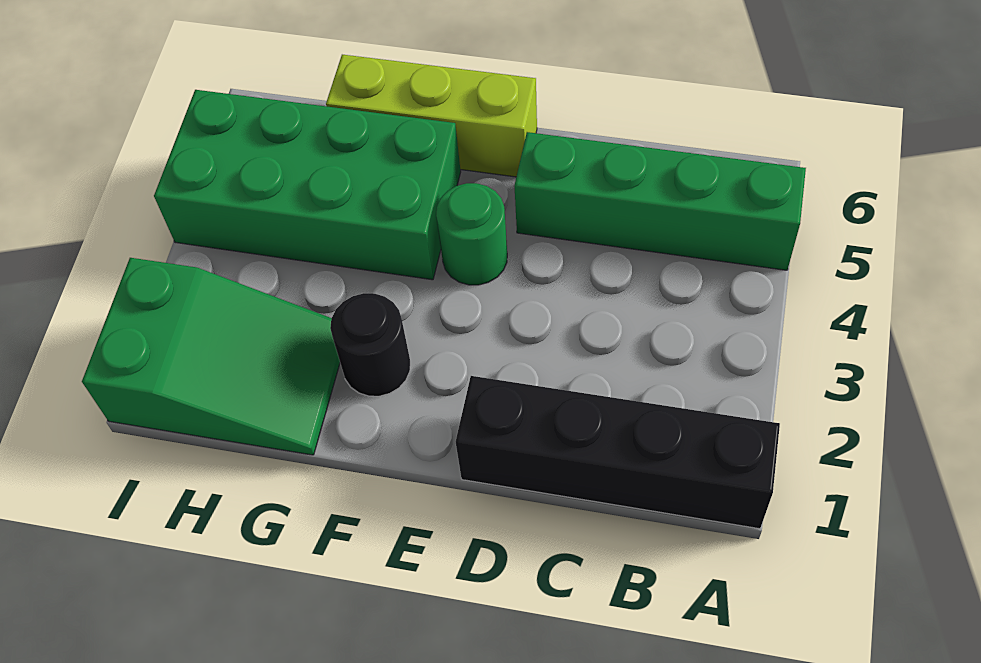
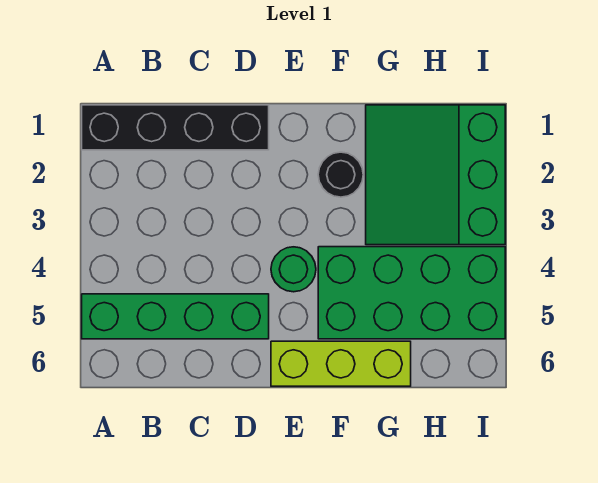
green slope G1:I2 level 1 top I -> green slope G1:I3 level 1 top I

